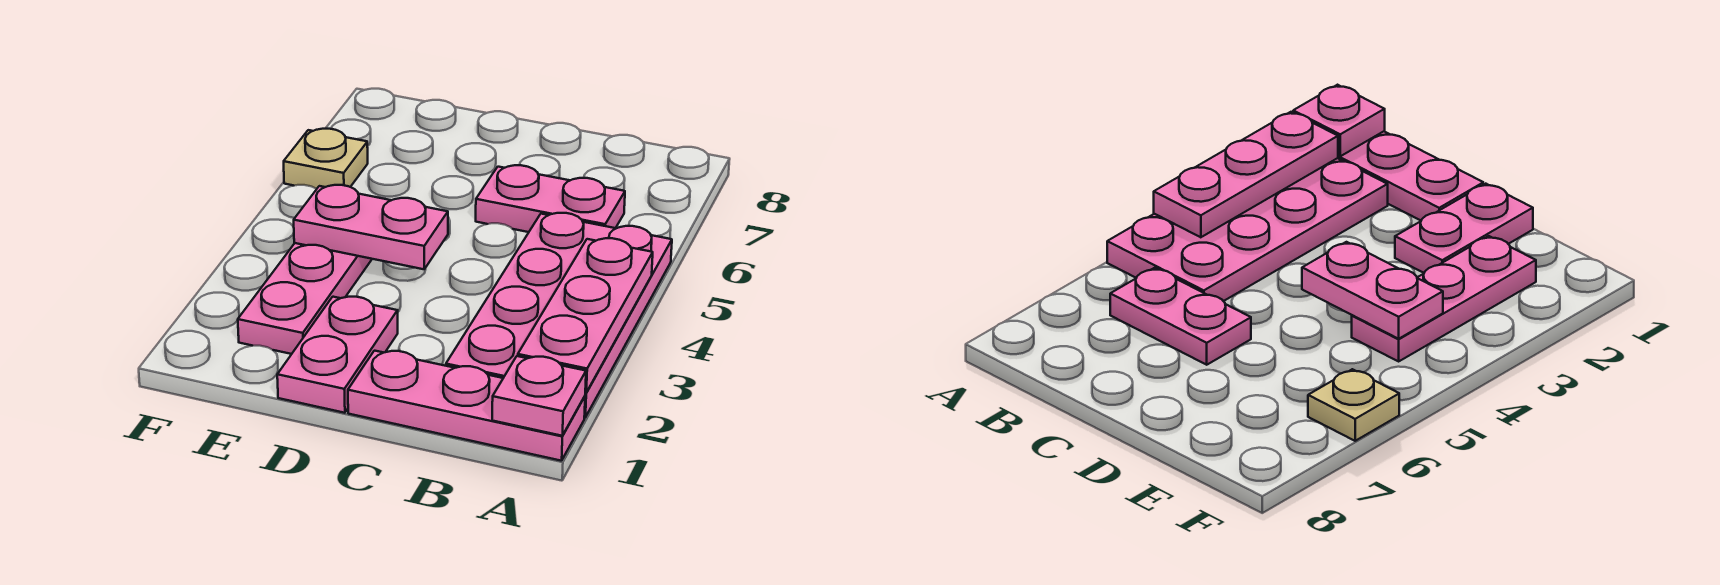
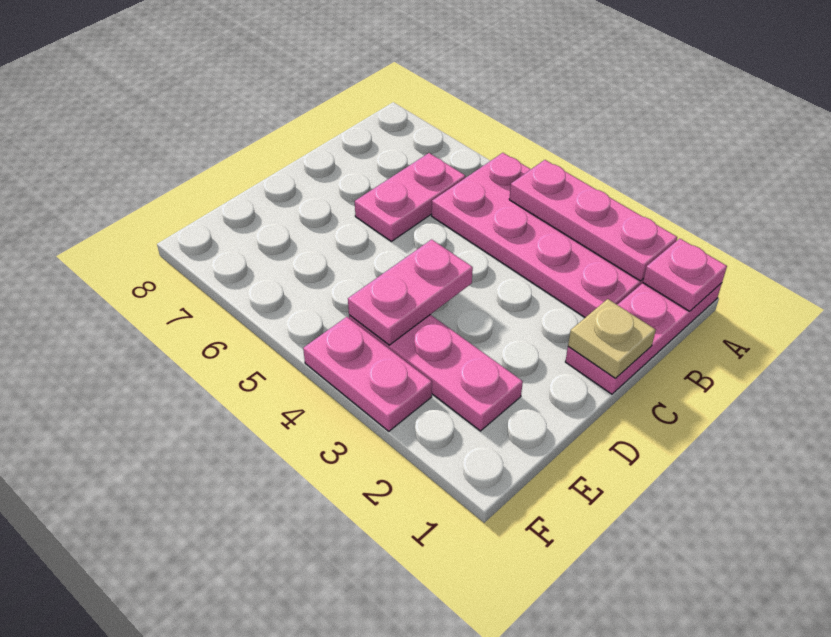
pink plate D1:D2 level 1 -> pink plate F3:F4 level 1
tan plate F6 level 1 -> tan plate C1 level 2

